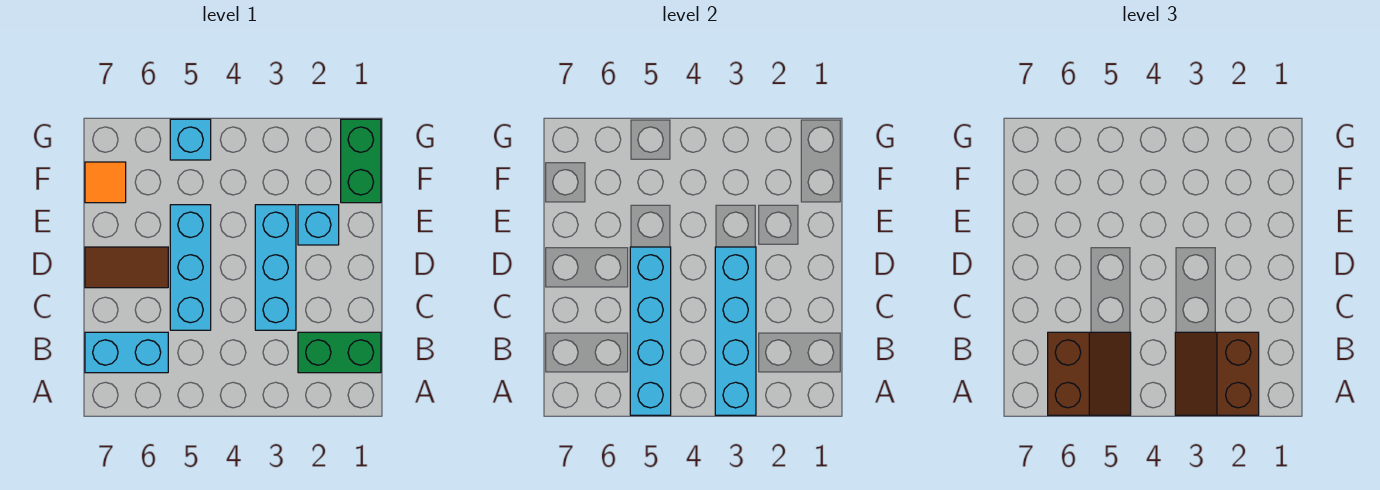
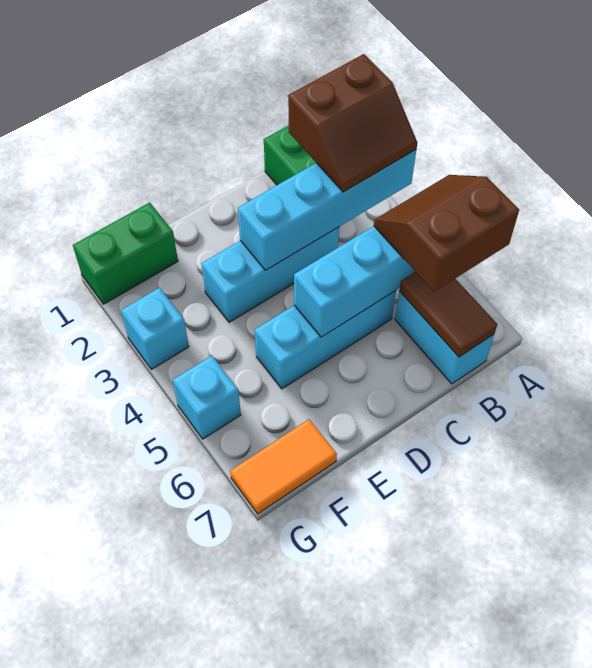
brown tile D6:D7 level 1 -> brown tile B6:B7 level 2
cyan brick E2 level 1 -> cyan brick G3 level 1
orange tile F7 level 1 -> orange tile F7:G7 level 1

